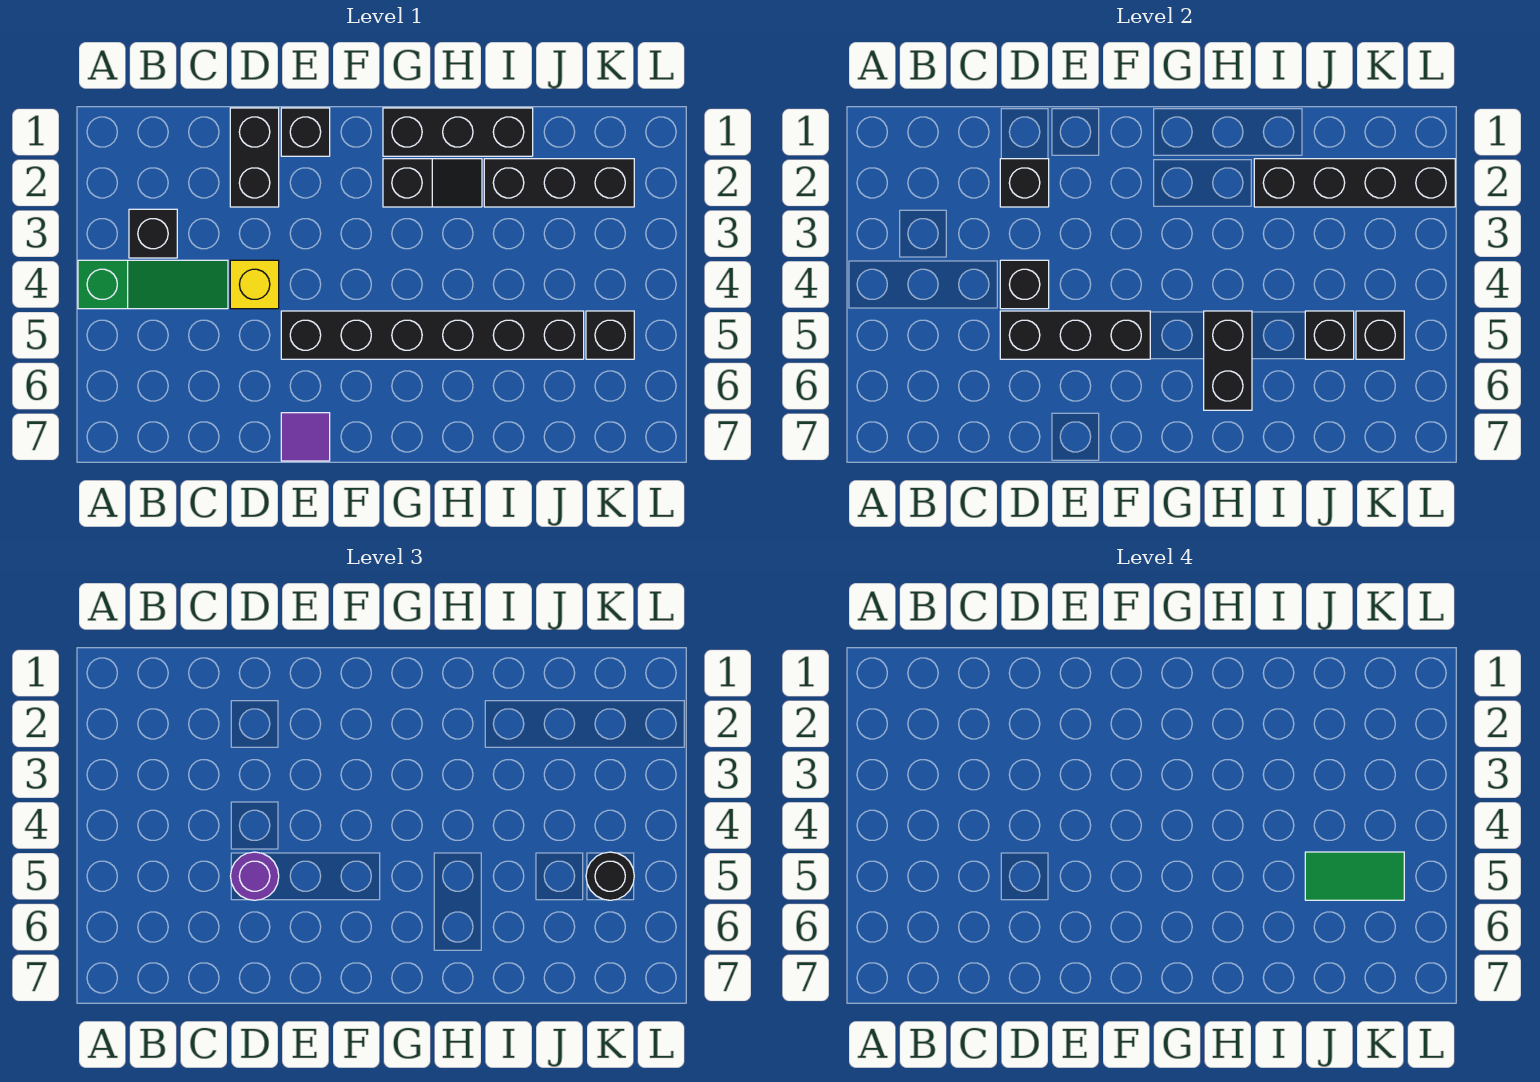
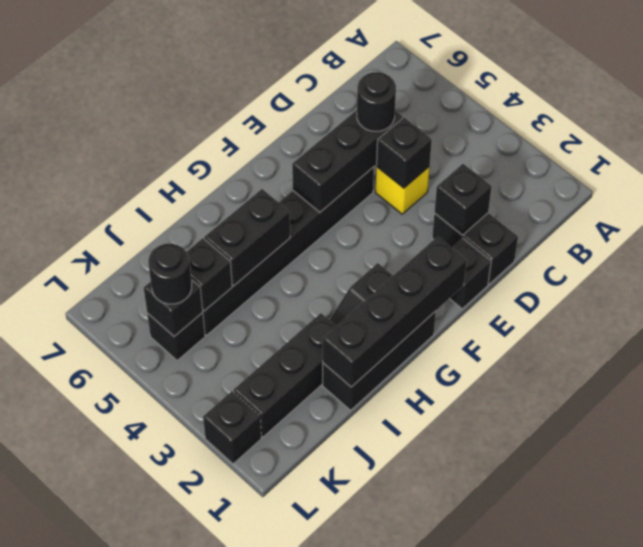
green slope A4:C4 level 1 top A -> none
black brick B3 level 1 -> black brick L2 level 1
purple round brick D5 level 3 -> black round brick D5 level 3
purple tile E7 level 1 -> none
black brick H5:H6 level 2 -> black brick H5:I5 level 2
black brick I2:L2 level 2 -> black brick F1:I1 level 2
green tile J5:K5 level 4 -> none

